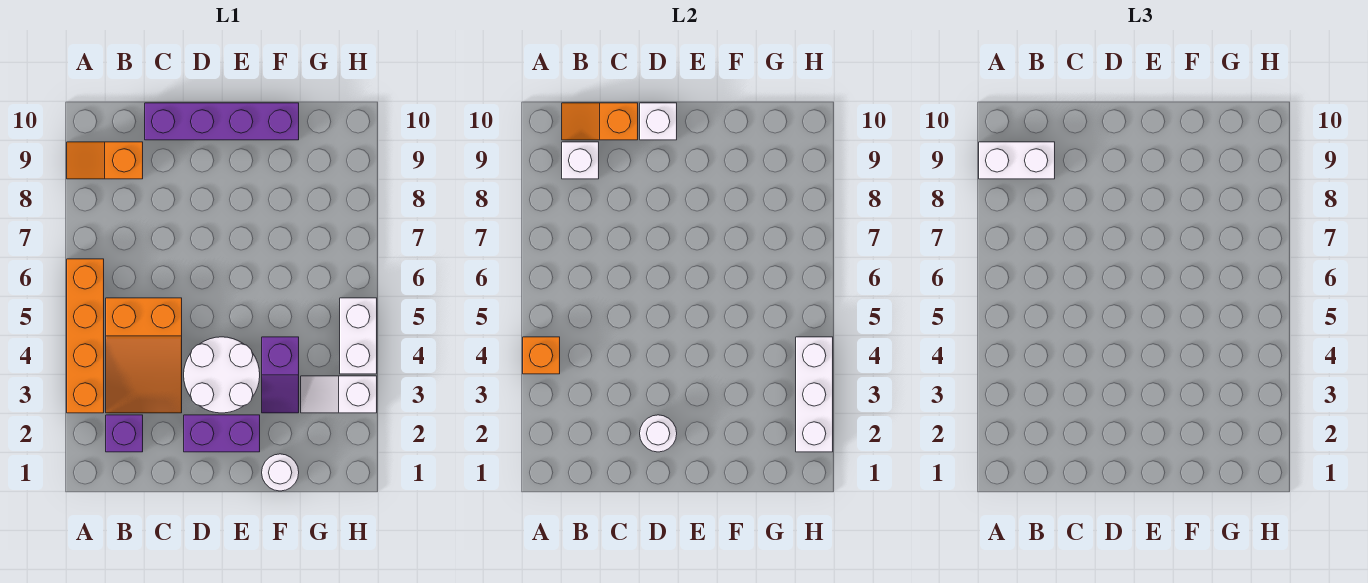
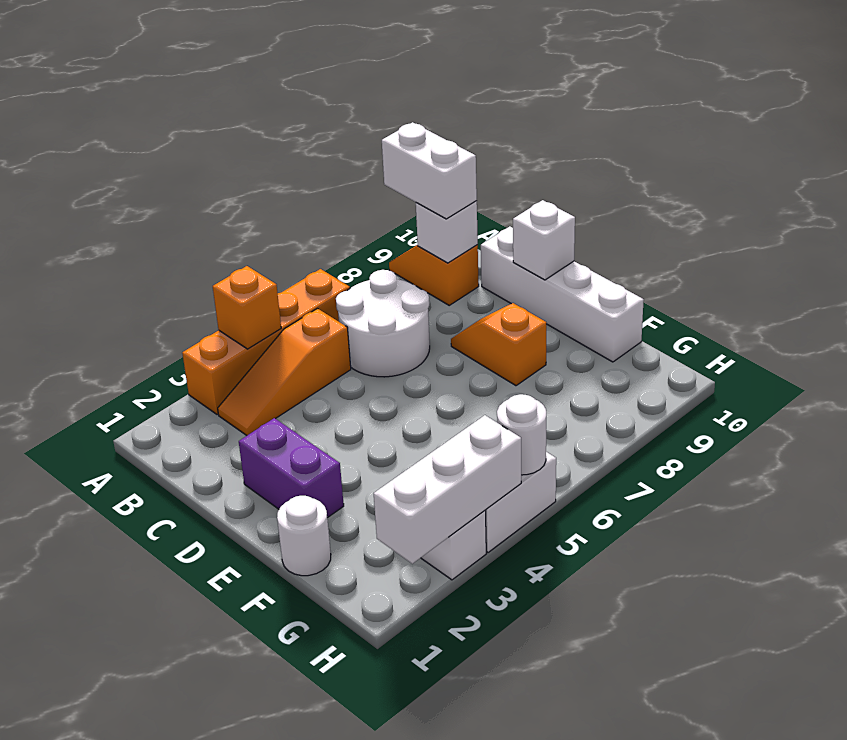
purple brick B2 level 1 -> none
orange slope B3:C5 level 1 top 5 -> orange slope B3:B5 level 1 top 5
orange slope B10:C10 level 2 top C -> orange slope D8:E8 level 1 top E
purple brick C10:F10 level 1 -> white brick C10:F10 level 1
white round brick D2 level 2 -> white round brick H5 level 2
white round brick D3:E4 level 1 -> white round brick B6:C7 level 1
purple slope F3:F4 level 1 top 4 -> none

